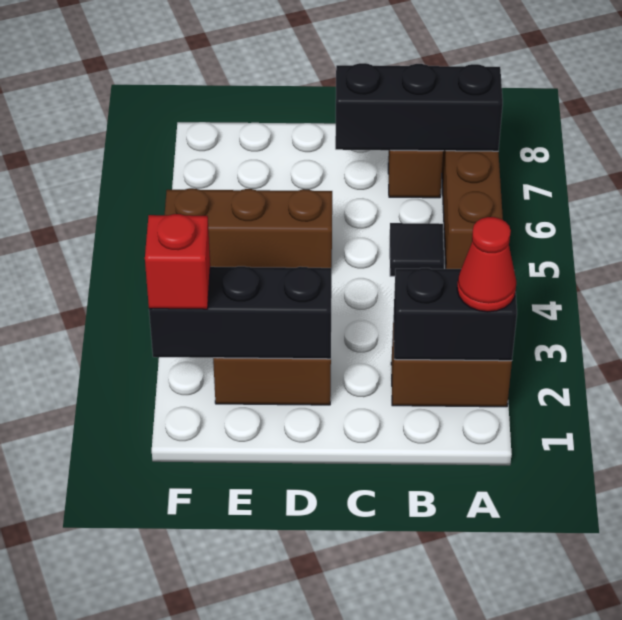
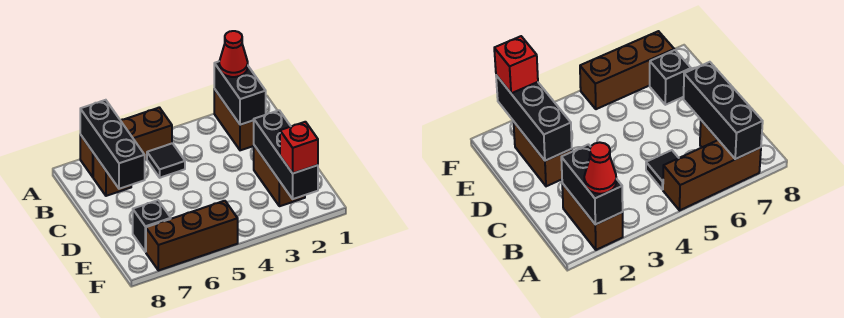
brown brick D5:F5 level 1 -> brown brick F5:F7 level 1
none -> black brick E7 level 1

